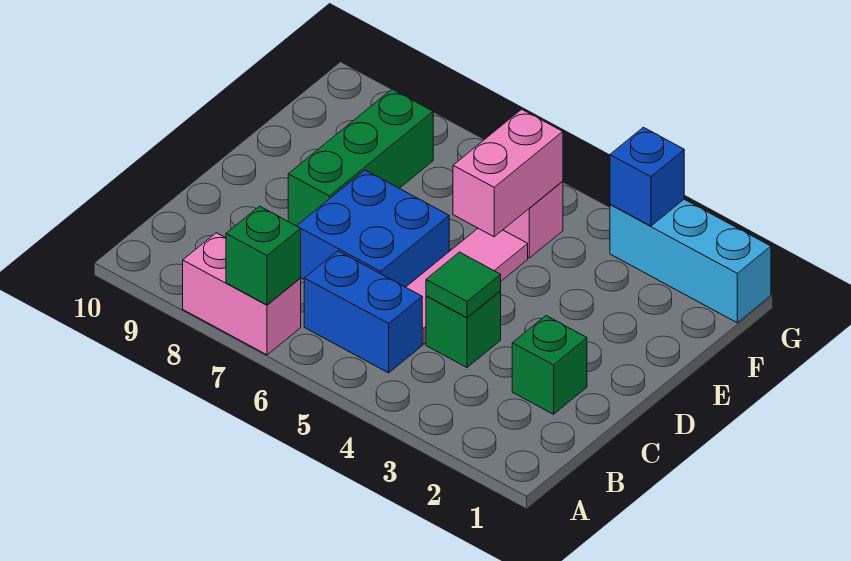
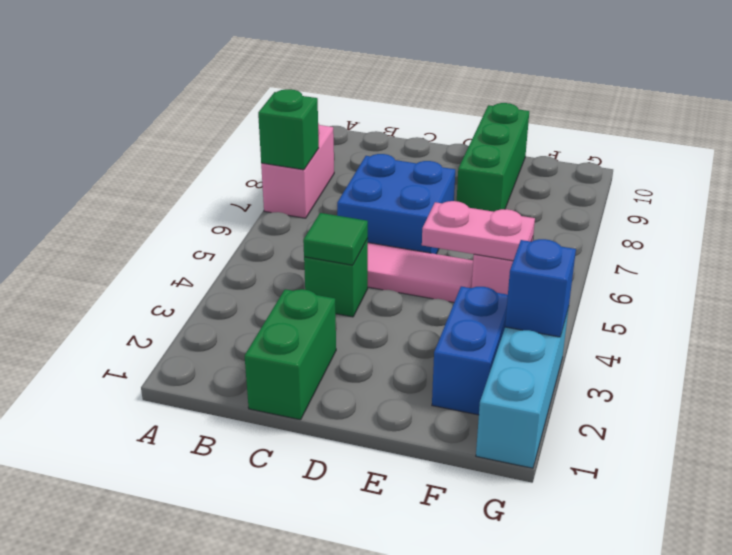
blue brick B5:B6 level 1 -> blue brick F2:F3 level 1
green brick C2 level 1 -> green brick C1:C2 level 1
green brick D8:F8 level 1 -> green brick E8:E10 level 1
pink brick E5:F5 level 2 -> pink plate E5:F5 level 2

